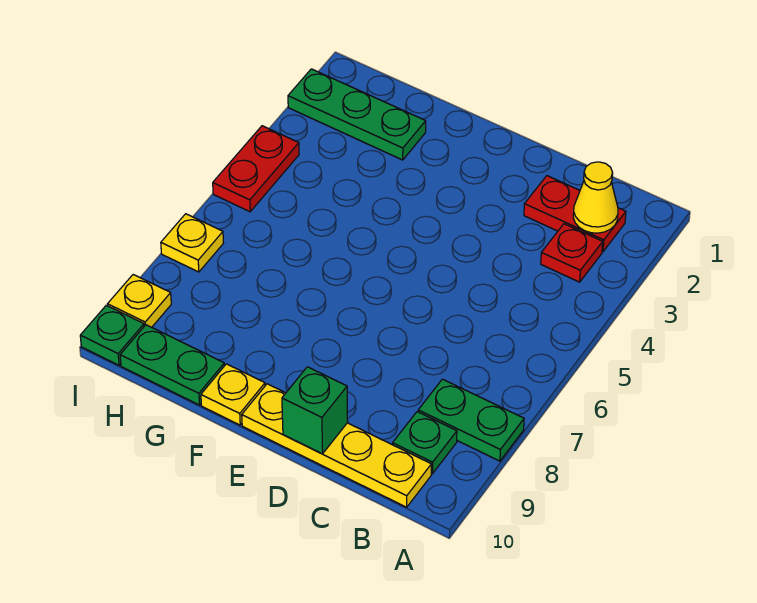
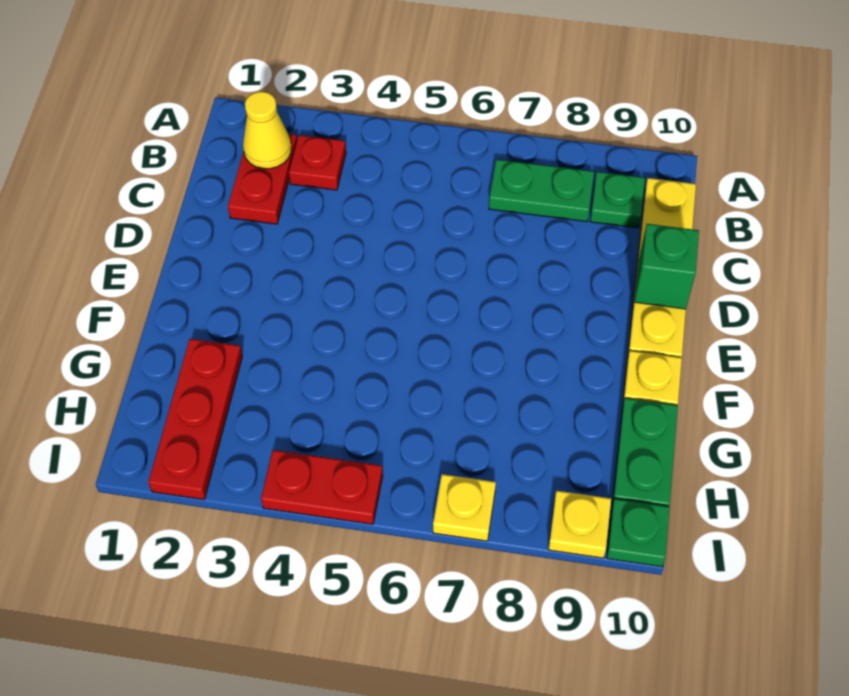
green plate A8:B8 level 1 -> green plate B7:B8 level 1
green plate G2:I2 level 1 -> red plate G2:I2 level 1

